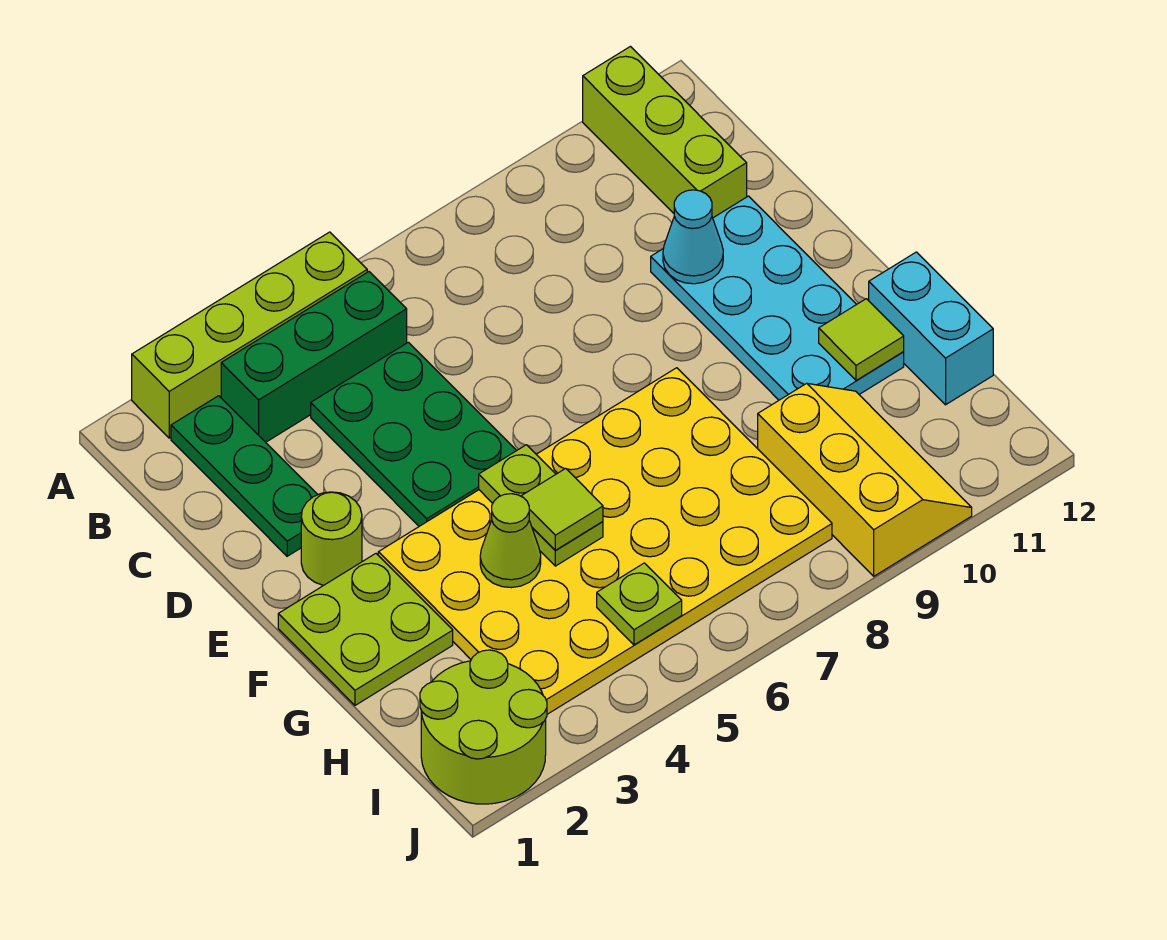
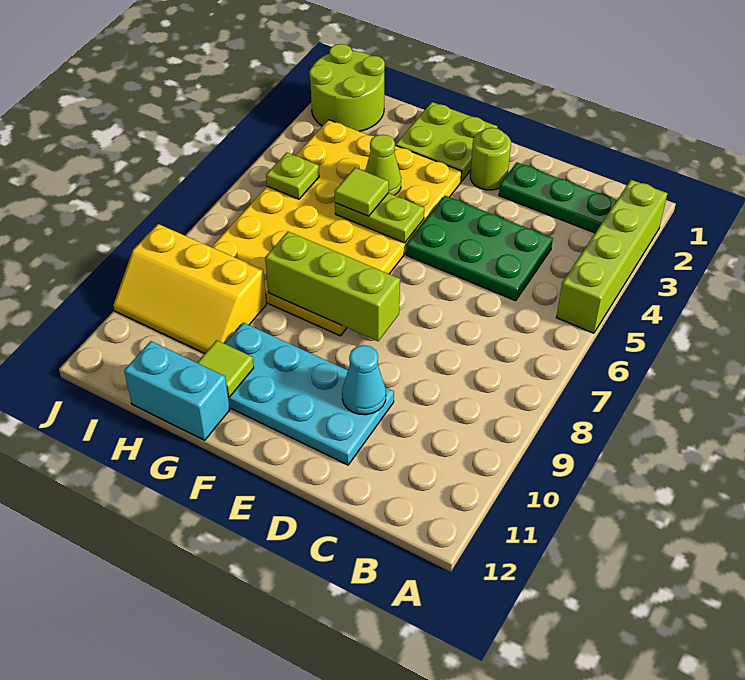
lime brick A11:C11 level 1 -> lime brick E8:G8 level 2
green brick B3:B5 level 1 -> none

